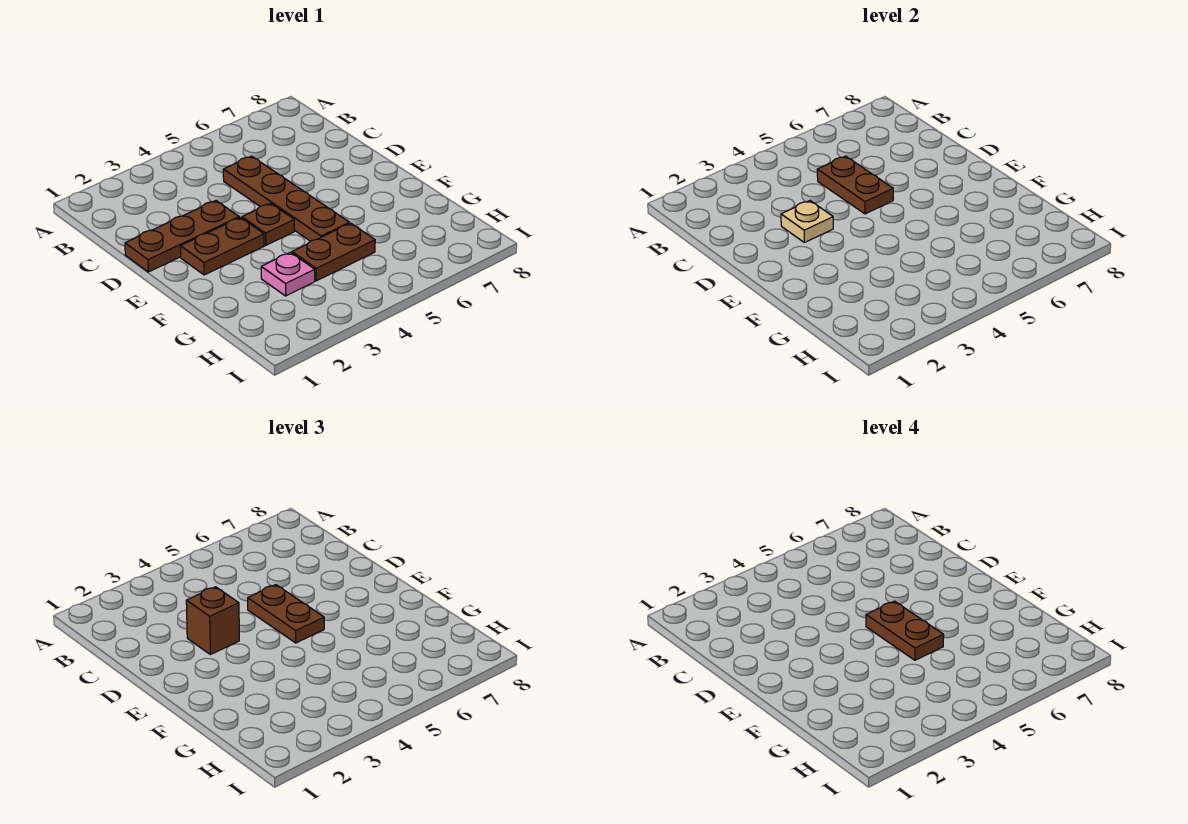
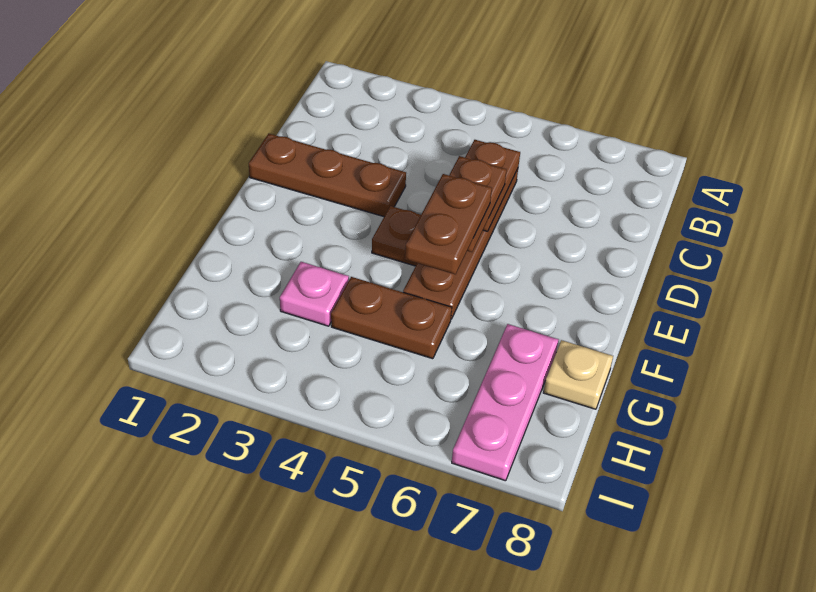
tan plate D3 level 2 -> tan plate G8 level 1
brown brick D3 level 3 -> none
brown plate E2:E3 level 1 -> none
none -> pink plate G7:I7 level 1

